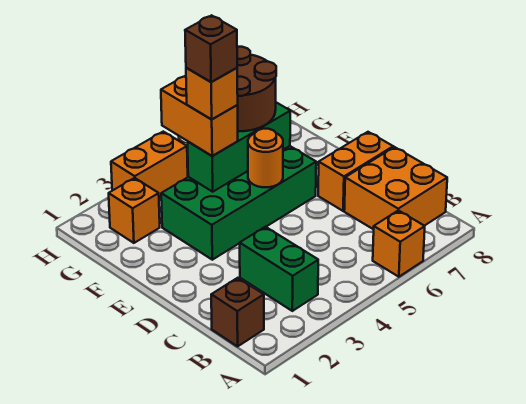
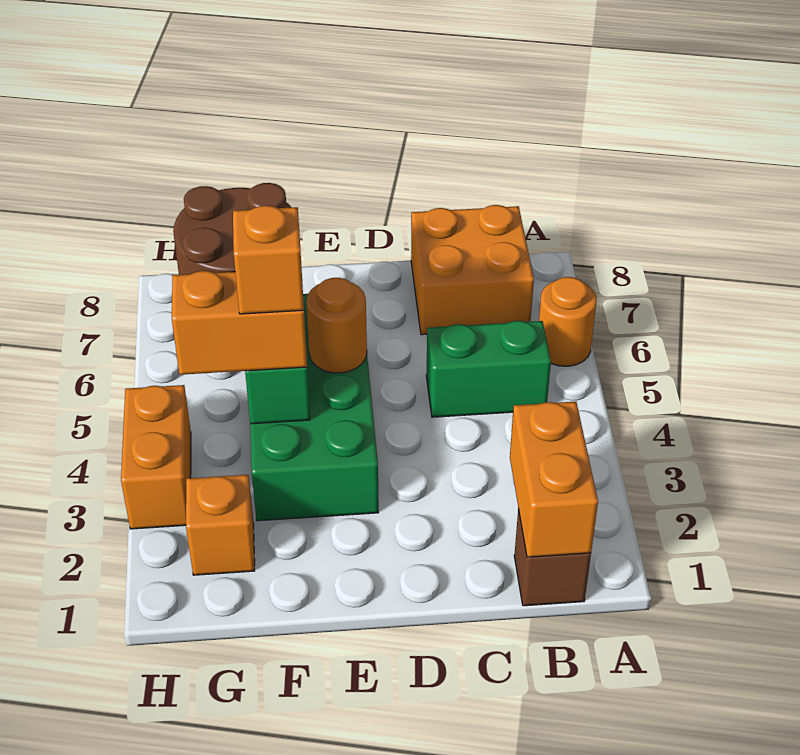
orange brick A6 level 1 -> orange round brick A6 level 1
green brick B3:C3 level 1 -> green brick B5:C5 level 1
orange brick D7:D8 level 1 -> orange brick B1:B2 level 2
brown brick F4 level 5 -> none

